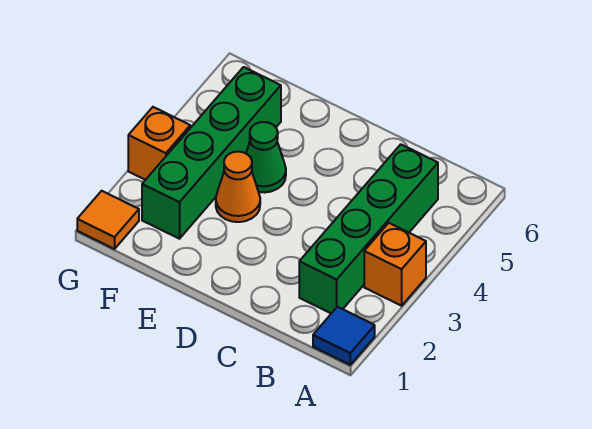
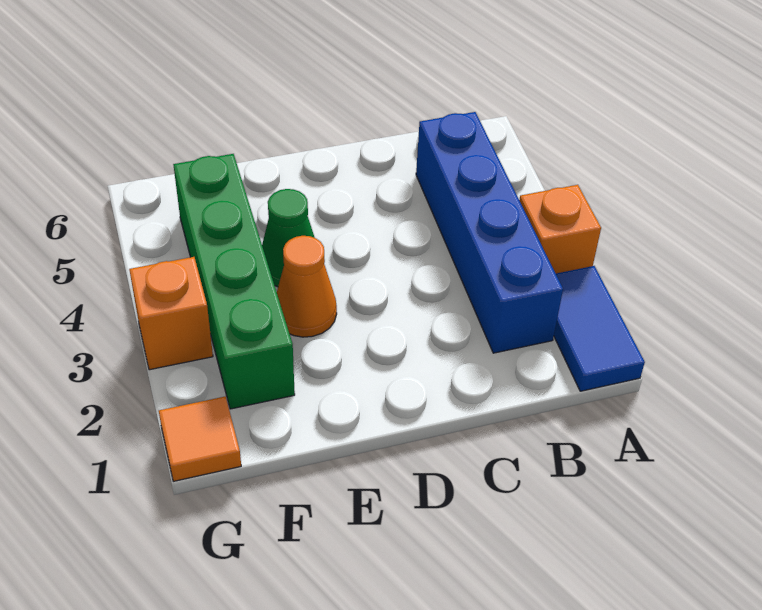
blue tile A1 level 1 -> blue tile A1:A2 level 1
green brick B2:B5 level 1 -> blue brick B2:B5 level 1

